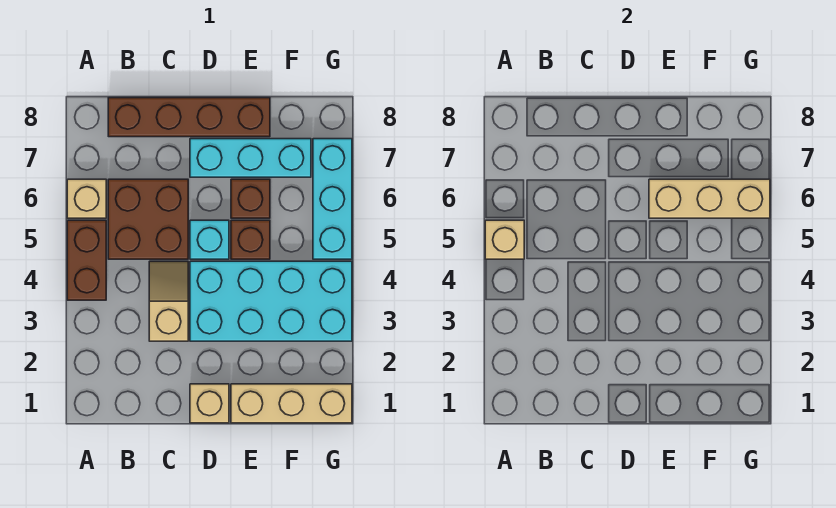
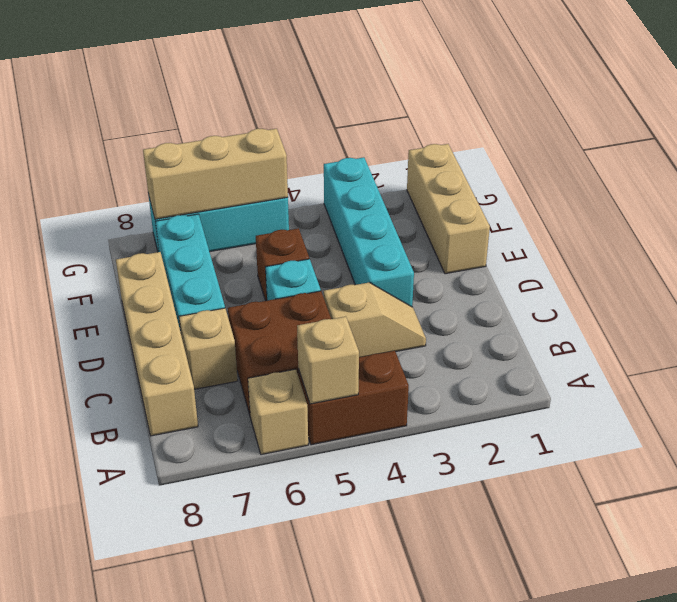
brown brick B8:E8 level 1 -> tan brick B8:E8 level 1
tan slope C3:C4 level 1 top 3 -> tan slope C3:C4 level 1 top 4
tan brick D1 level 1 -> tan brick C7 level 1
cyan brick D3:G4 level 1 -> cyan brick D3:G3 level 1
brown brick E6 level 1 -> none
tan brick E6:G6 level 2 -> tan brick G5:G7 level 2

